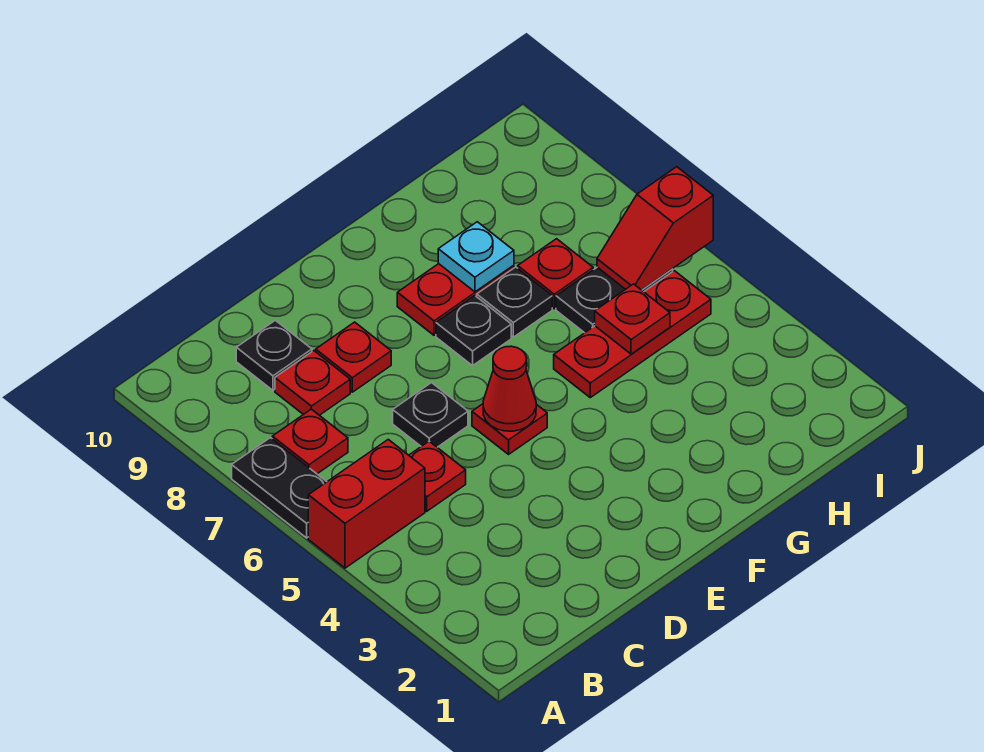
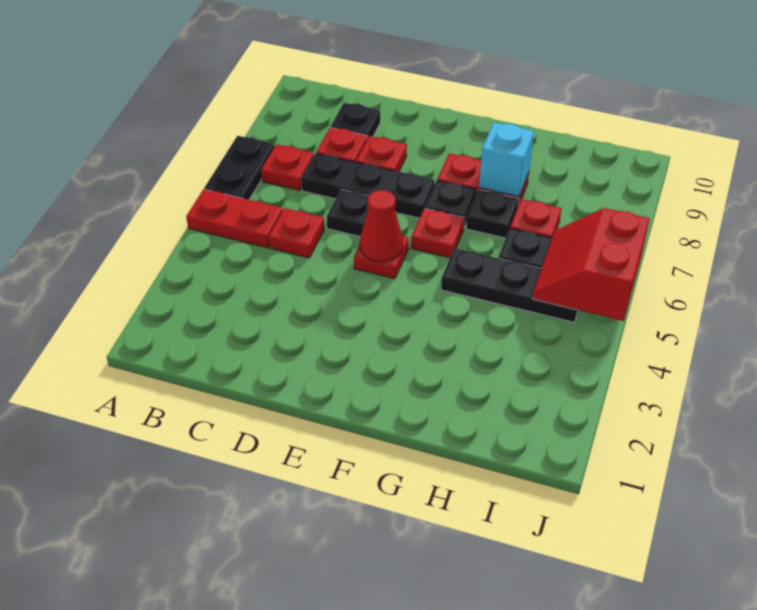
red brick A5:B5 level 1 -> red plate A5:B5 level 1
none -> black plate C7:E7 level 1
red plate G5:I5 level 1 -> black plate G5:I5 level 1
cyan plate G8 level 2 -> cyan brick G8 level 2
red plate H5 level 2 -> red plate F6 level 1
red slope I6:J6 level 2 top J -> red slope I5:J6 level 2 top J

